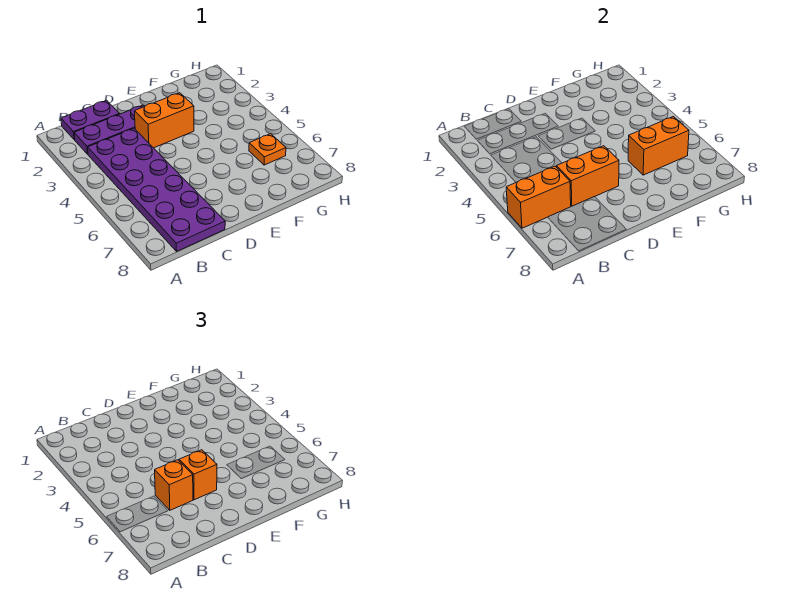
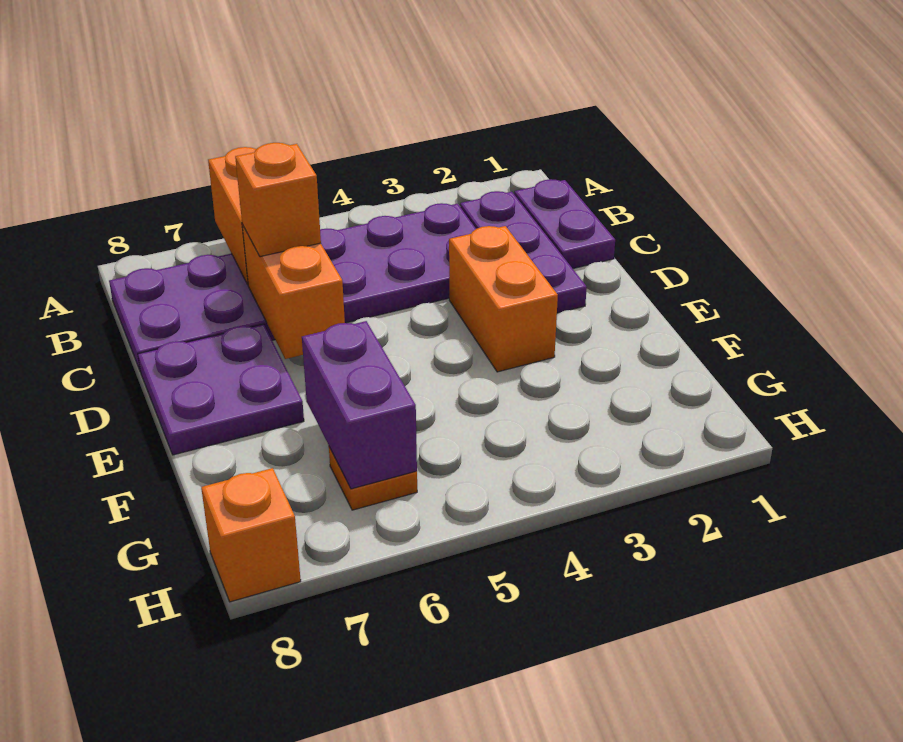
orange brick D6 level 3 -> orange brick H8 level 1
none -> purple plate D7:E8 level 1
orange brick F6:G6 level 2 -> purple brick F6:G6 level 2

